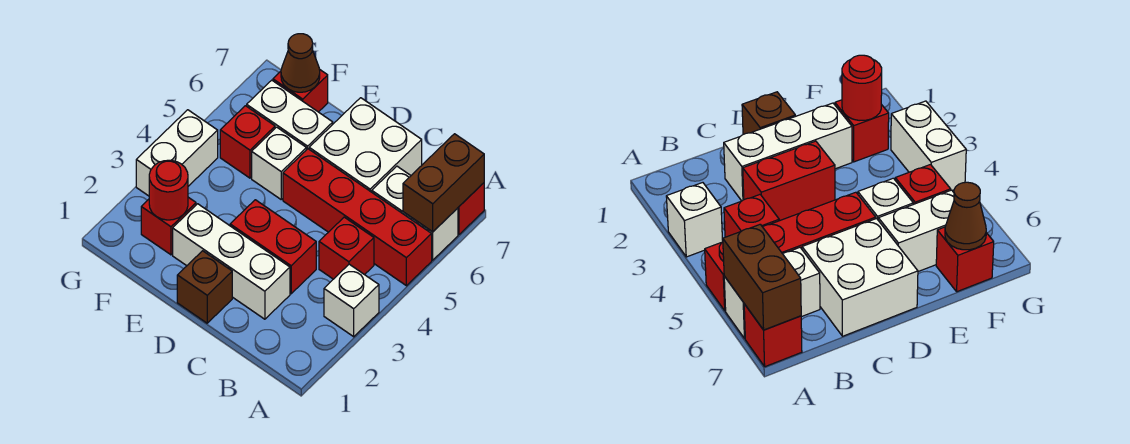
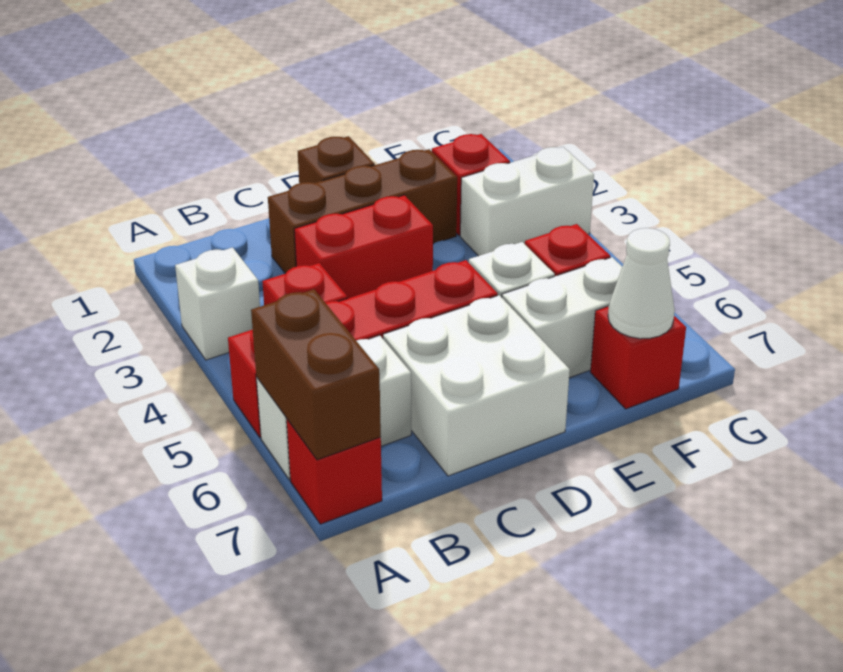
white brick C2:E2 level 1 -> brown brick C2:E2 level 1
red round brick F2 level 2 -> none
brown cone F7 level 2 -> white cone F7 level 2
white brick G3:G4 level 1 -> white brick F3:G3 level 1

